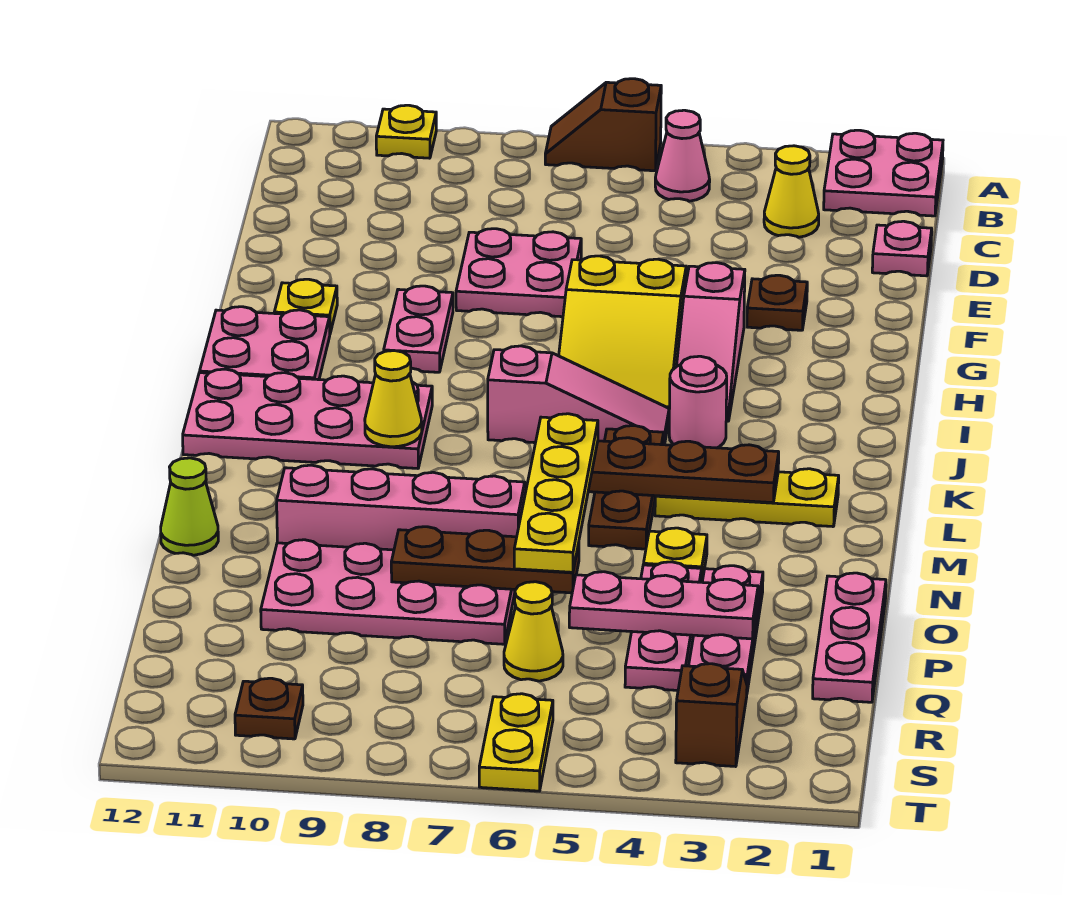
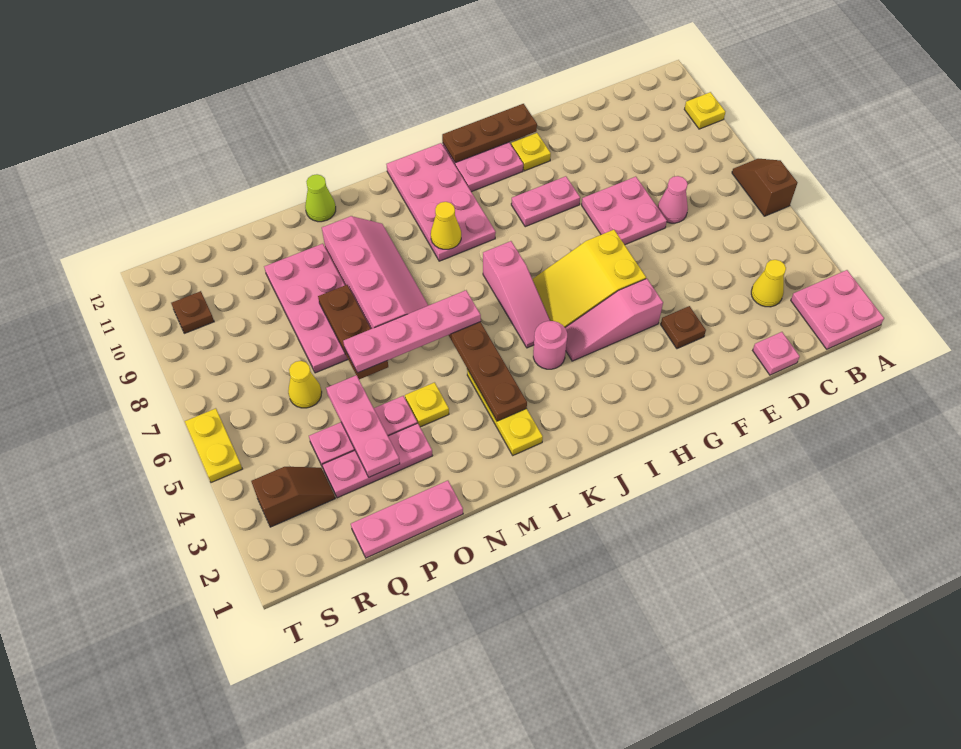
pink cone B5 level 1 -> pink cone D7 level 1
brown plate K5:M5 level 1 -> brown plate G12:I12 level 2
yellow plate L6:O6 level 3 -> pink plate L6:O6 level 3
yellow plate S6:T6 level 1 -> yellow plate T5:T6 level 1

